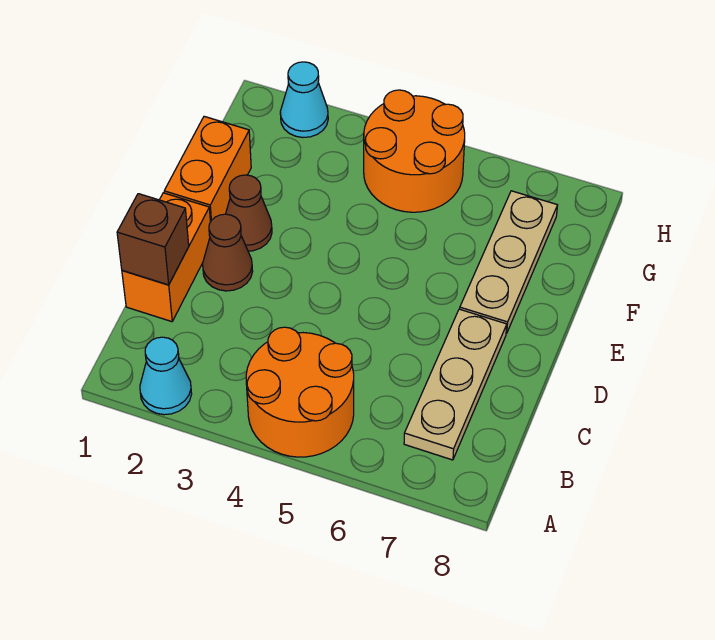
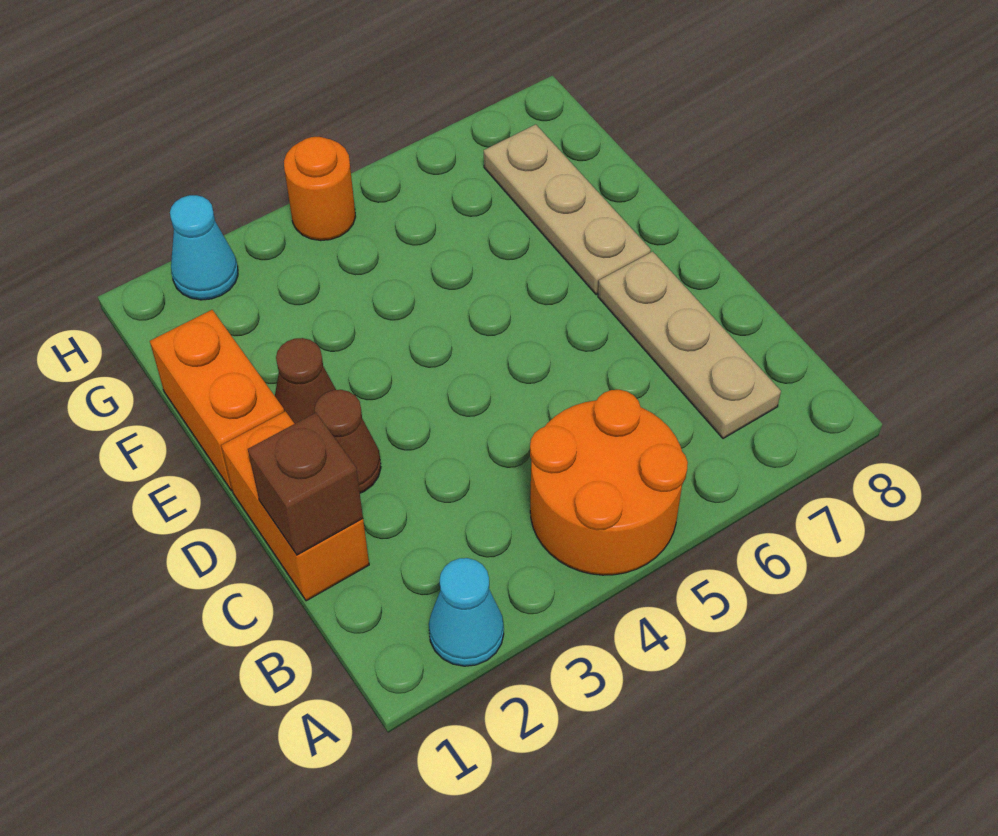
orange round brick G4:H5 level 1 -> orange round brick H4 level 1

